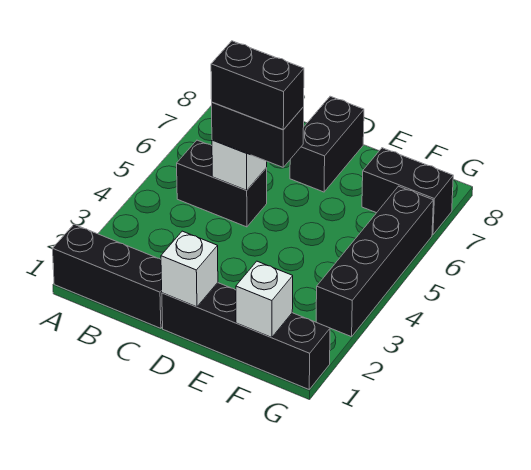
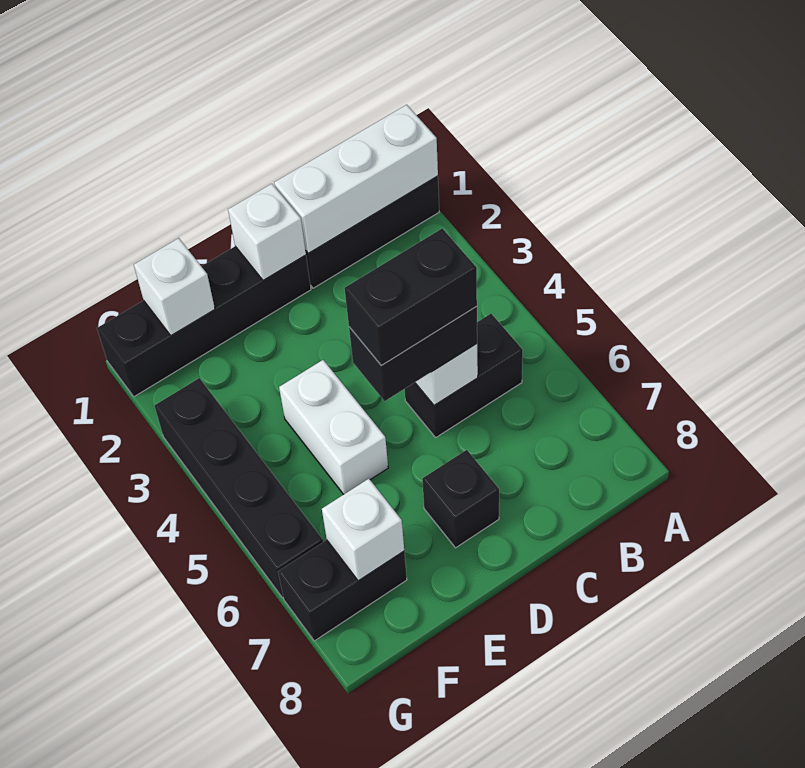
none -> white brick A1:C1 level 2
black brick D7:D8 level 1 -> black brick D7 level 1
none -> white brick E4:E5 level 1
none -> white brick F7 level 2

